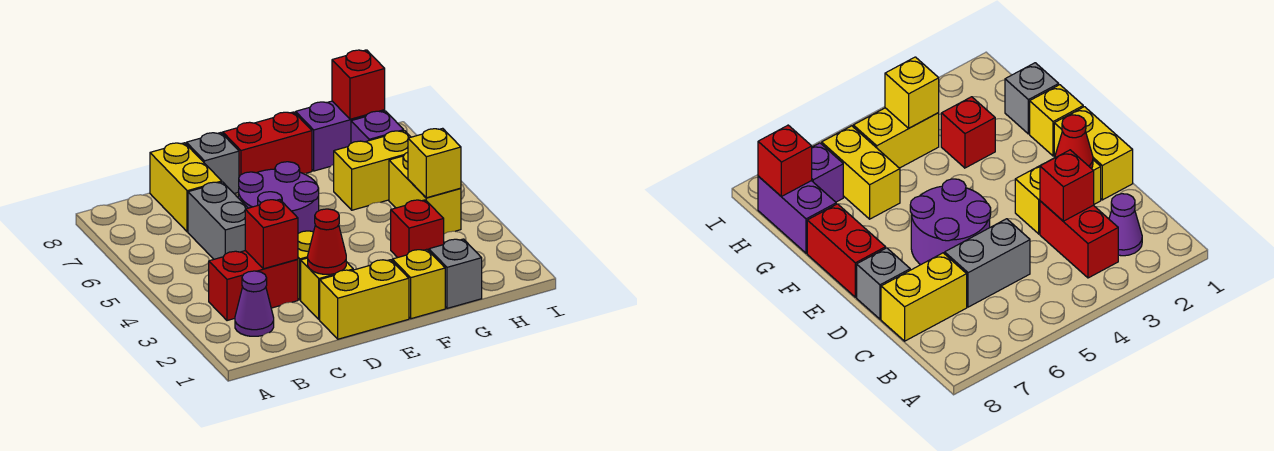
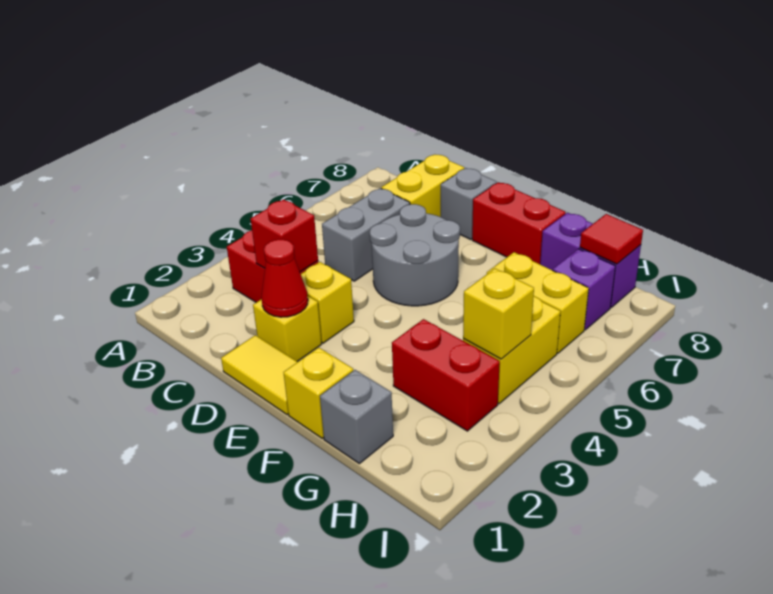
purple cone B2 level 1 -> none
yellow brick D1:E1 level 1 -> yellow tile D1:E1 level 1
purple round brick D5:E6 level 1 -> grey round brick D5:E6 level 1
red brick G3 level 1 -> red brick G3:H3 level 1
red brick H8 level 2 -> red tile H8 level 2

